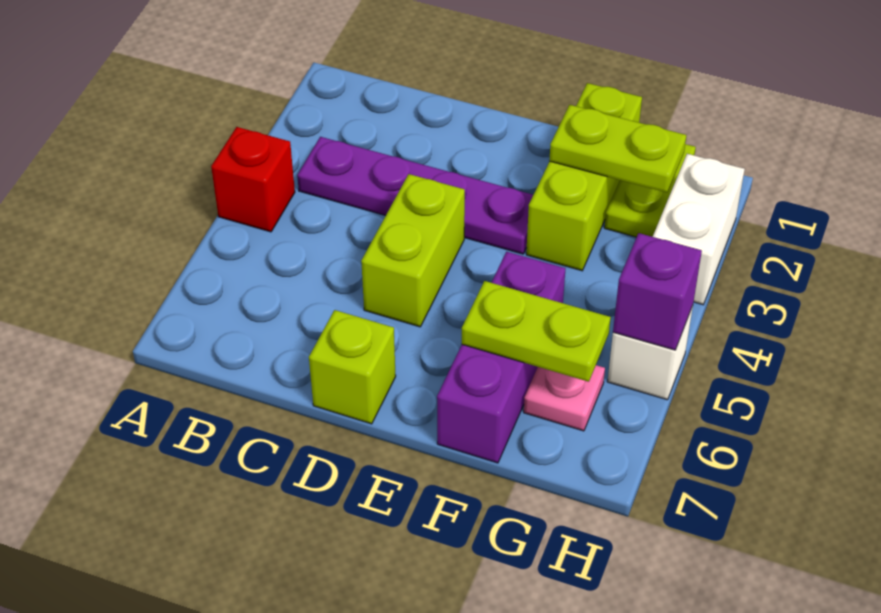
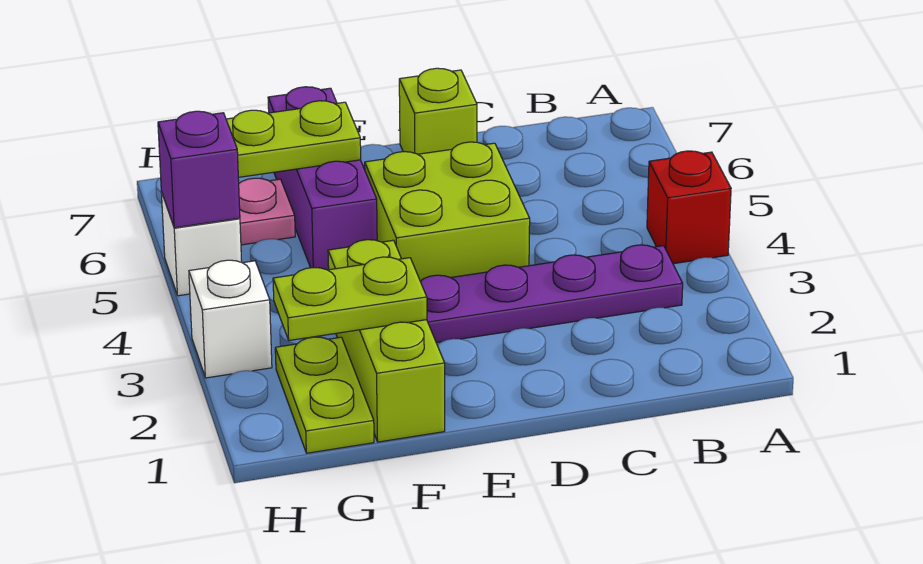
lime brick D4:D5 level 1 -> lime brick D4:E5 level 1
white brick H2:H3 level 1 -> white brick H3 level 1

